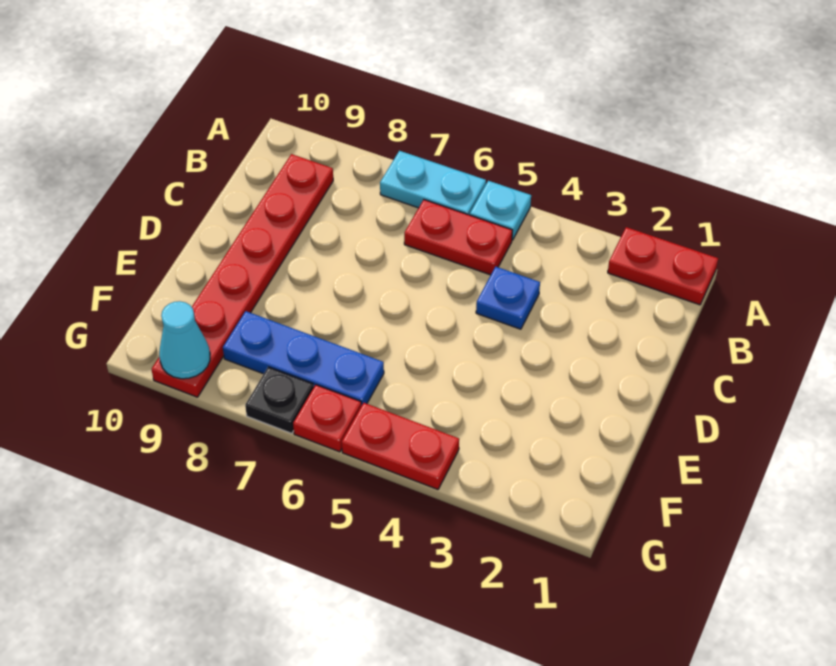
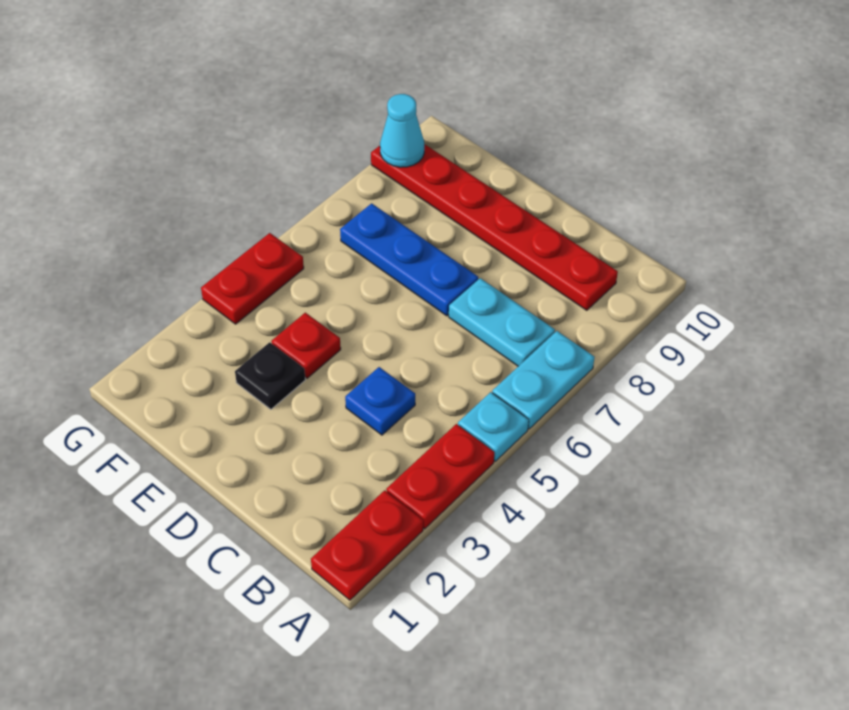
red plate B5:B6 level 1 -> red plate A3:A4 level 1
none -> cyan plate B7:C7 level 1
blue plate F6:F8 level 1 -> blue plate D7:F7 level 1
red plate G6 level 1 -> red plate E4 level 1
black plate G7 level 1 -> black plate E3 level 1

